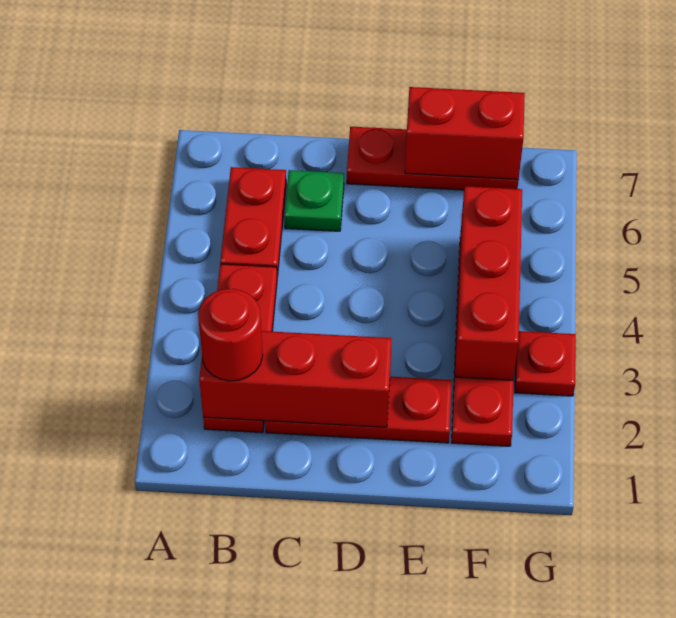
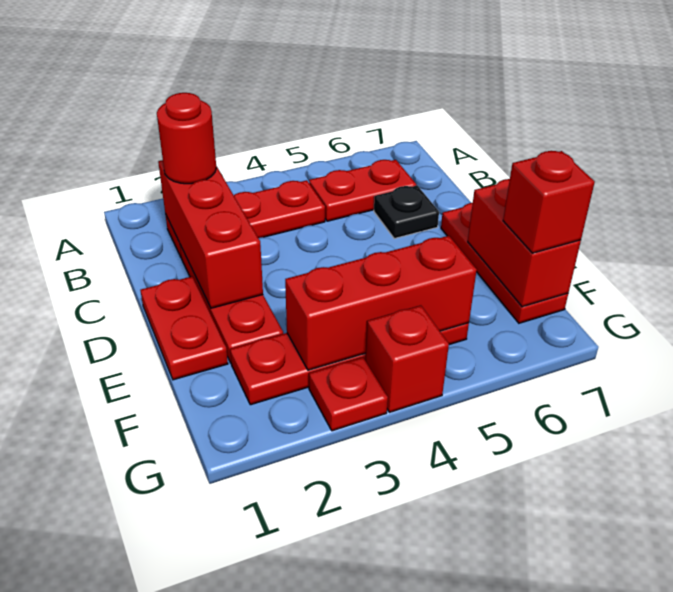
green plate C6 level 1 -> black plate C6 level 1
none -> red plate D1:E1 level 1
none -> red brick F7 level 3
none -> red brick G4 level 1

